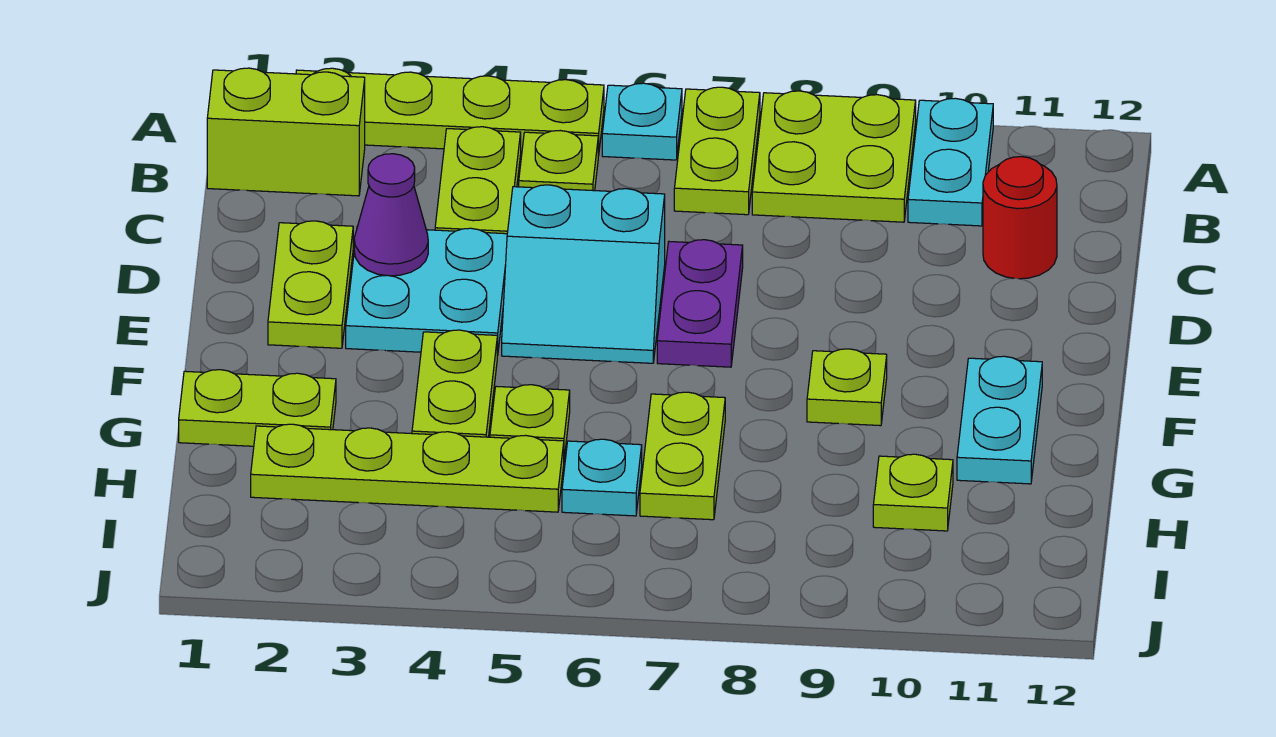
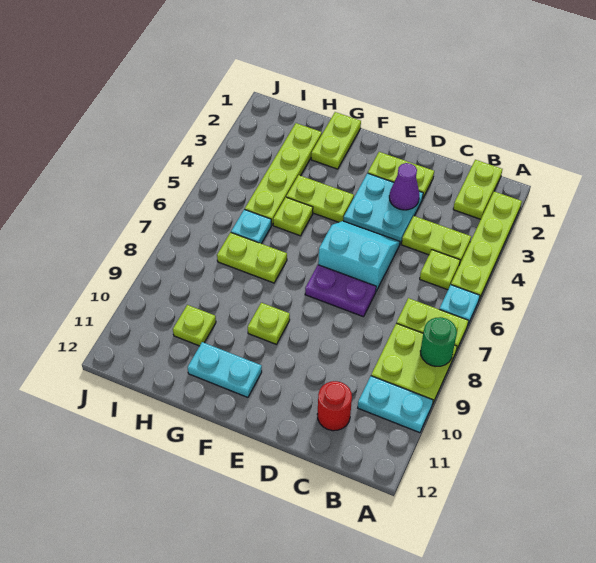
none -> green round brick A8 level 2
lime brick B1:B2 level 1 -> lime plate B1:B2 level 1
cyan slope D5:E6 level 1 top D -> cyan slope D5:E6 level 1 top 6

